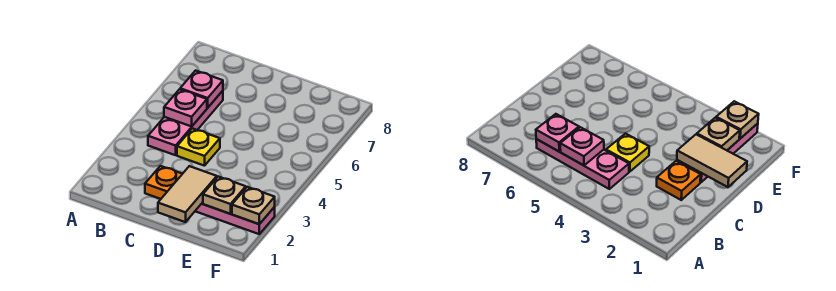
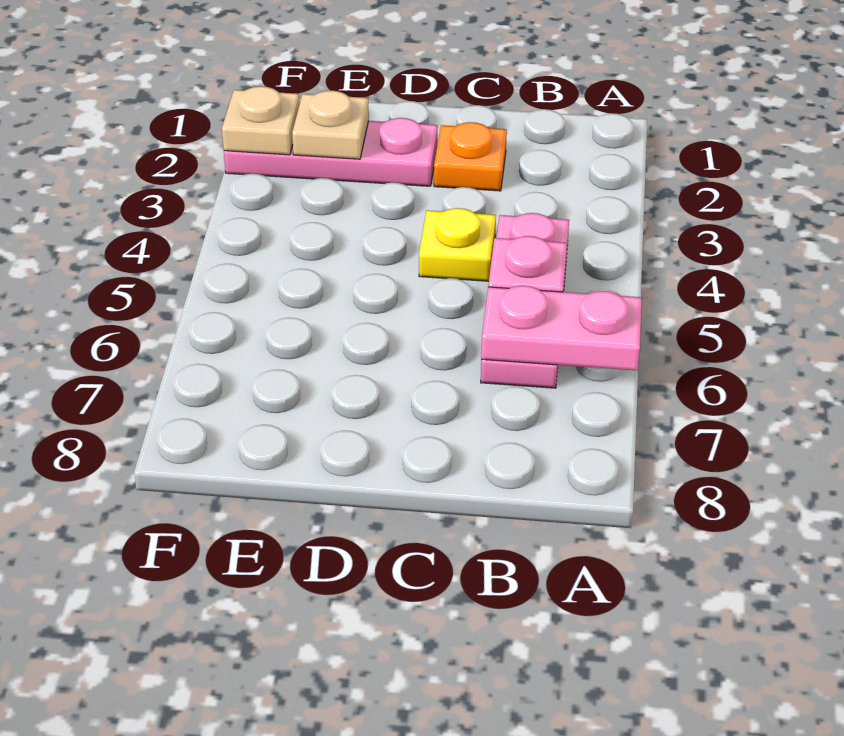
pink plate B6 level 2 -> pink plate A6:B6 level 2
tan tile D1:D2 level 2 -> none

